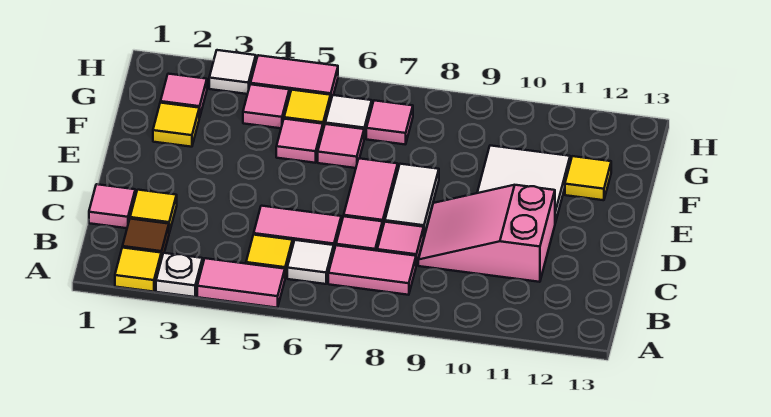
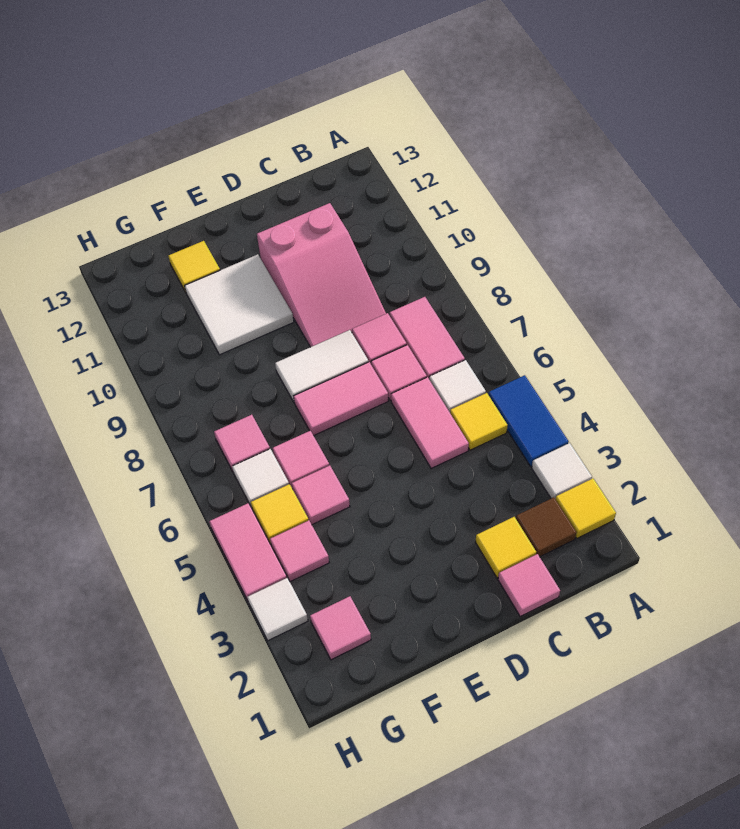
white plate A3 level 1 -> white tile A3 level 1
pink tile A4:A5 level 1 -> blue tile A4:A5 level 1
yellow tile F2 level 1 -> none

